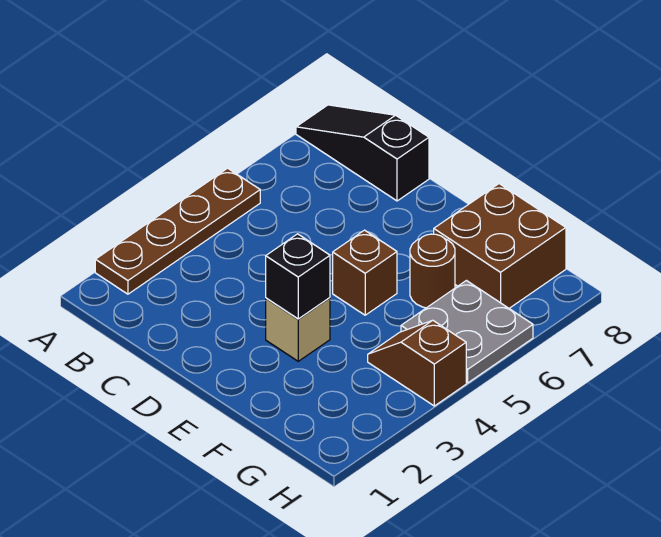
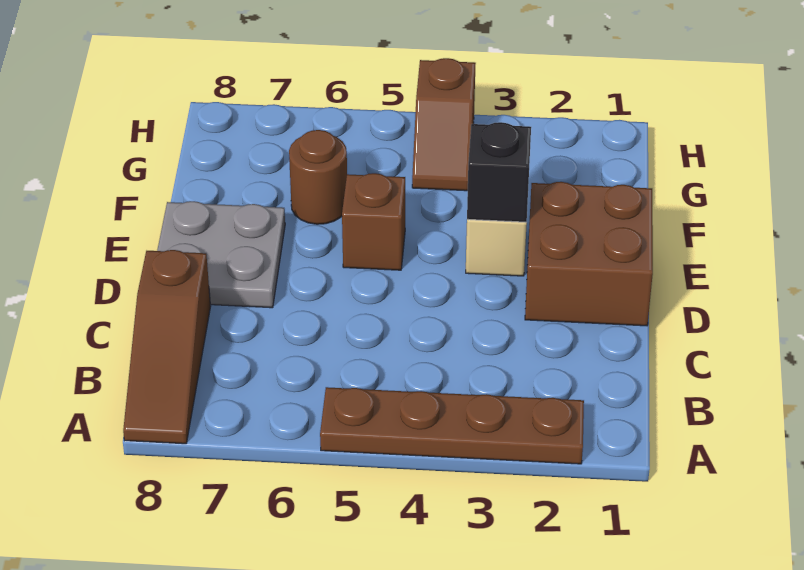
black slope A8:C8 level 1 top C -> brown slope A8:C8 level 1 top C
brown brick F7:G8 level 1 -> brown brick D1:E2 level 1
grey plate G5:H6 level 1 -> grey plate D7:E8 level 1

